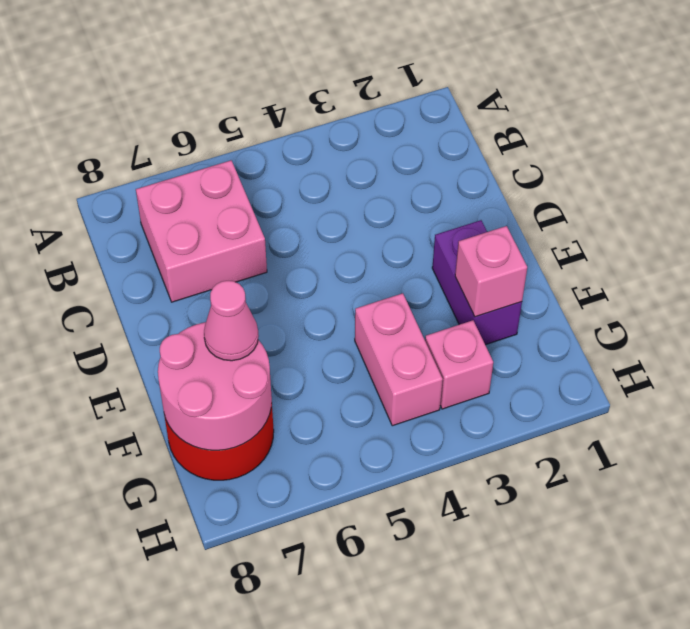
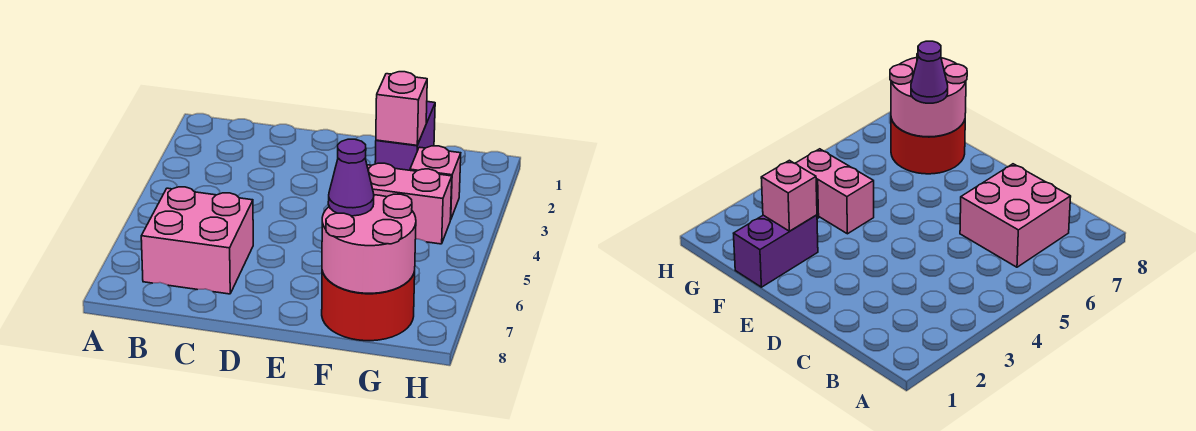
purple brick E2:F2 level 1 -> purple brick F1:F2 level 1
pink cone F7 level 3 -> purple cone F7 level 3

